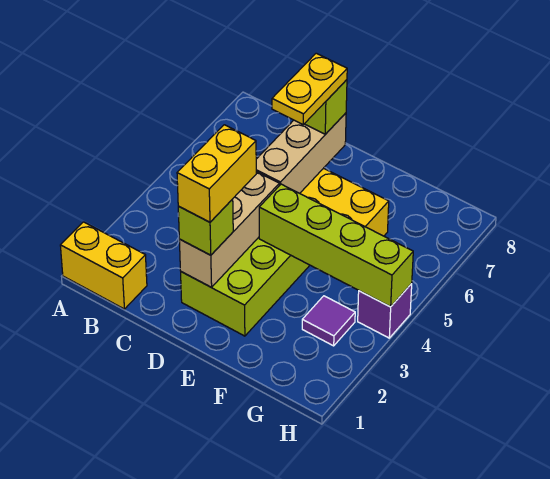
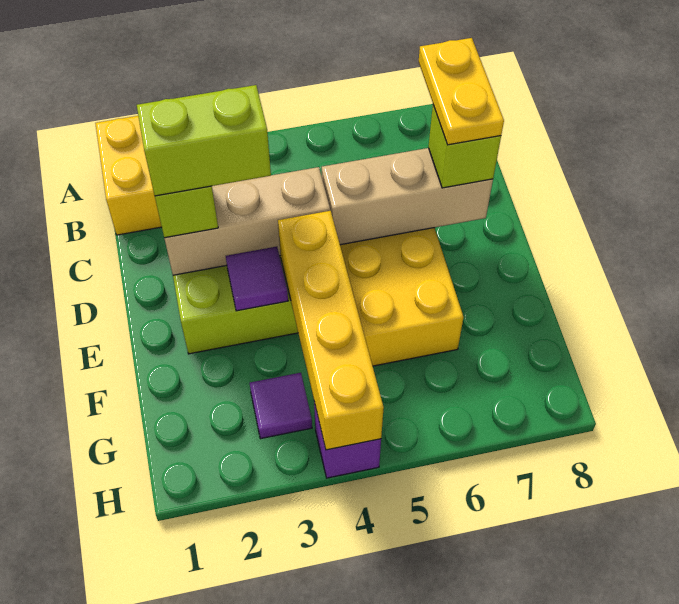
yellow brick D2:D3 level 4 -> lime brick D2:D3 level 4
yellow plate D6:D7 level 4 -> yellow plate C7:D7 level 4
none -> purple tile E3 level 2
lime brick E4:H4 level 2 -> yellow brick E4:H4 level 2

